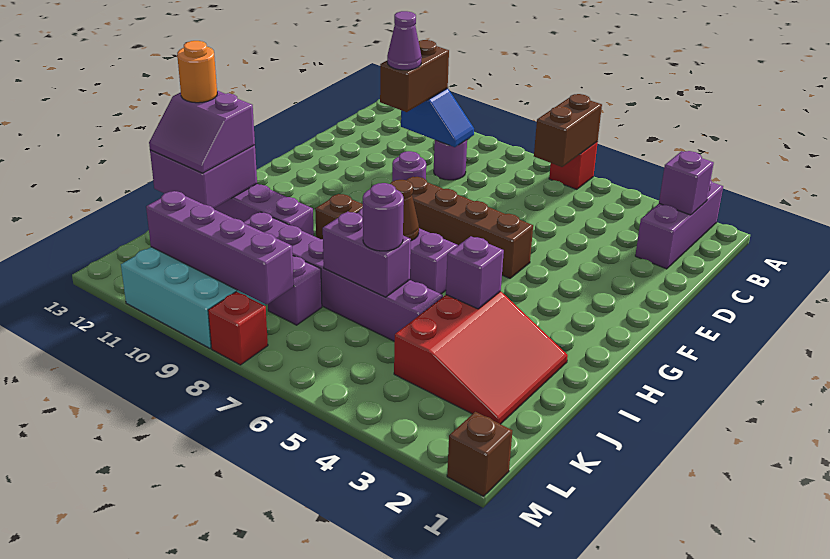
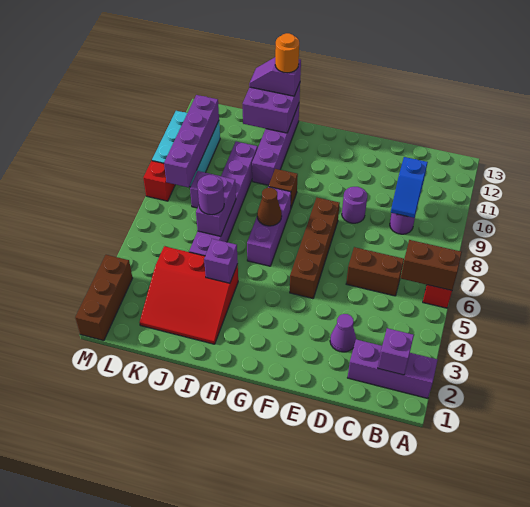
brown brick C10:D10 level 3 -> brown brick C6:D6 level 1
purple cone D10 level 4 -> purple cone D3 level 1
purple slope I12:J13 level 3 top I -> purple slope I13:J13 level 3 top I
brown brick M1 level 1 -> brown brick M1:M3 level 1

